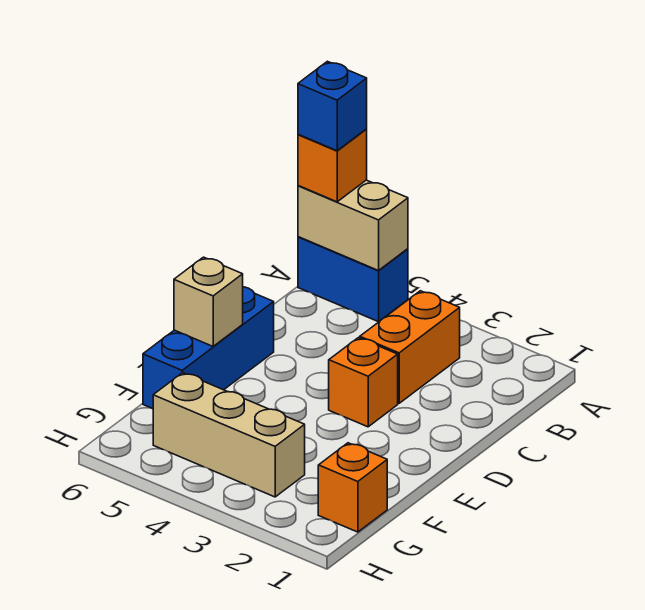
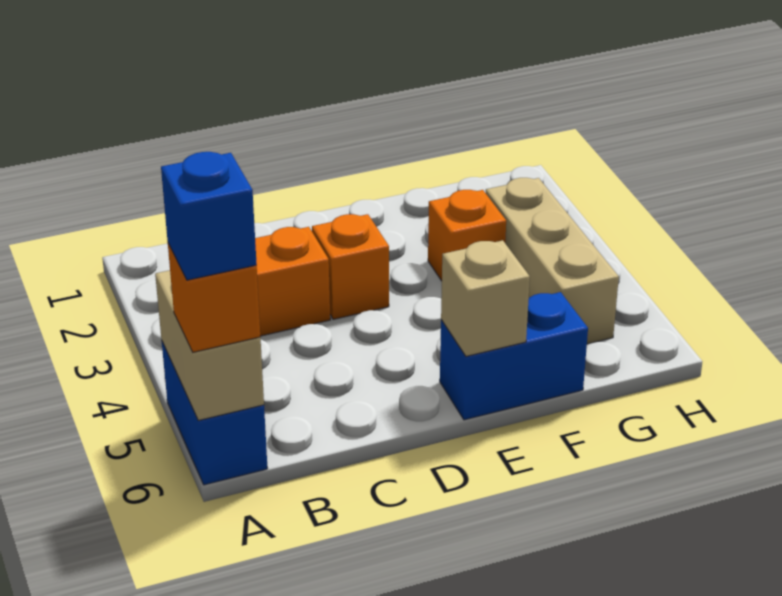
blue brick D6:F6 level 1 -> blue brick E6:F6 level 1
orange brick G1 level 1 -> orange brick F3 level 1

